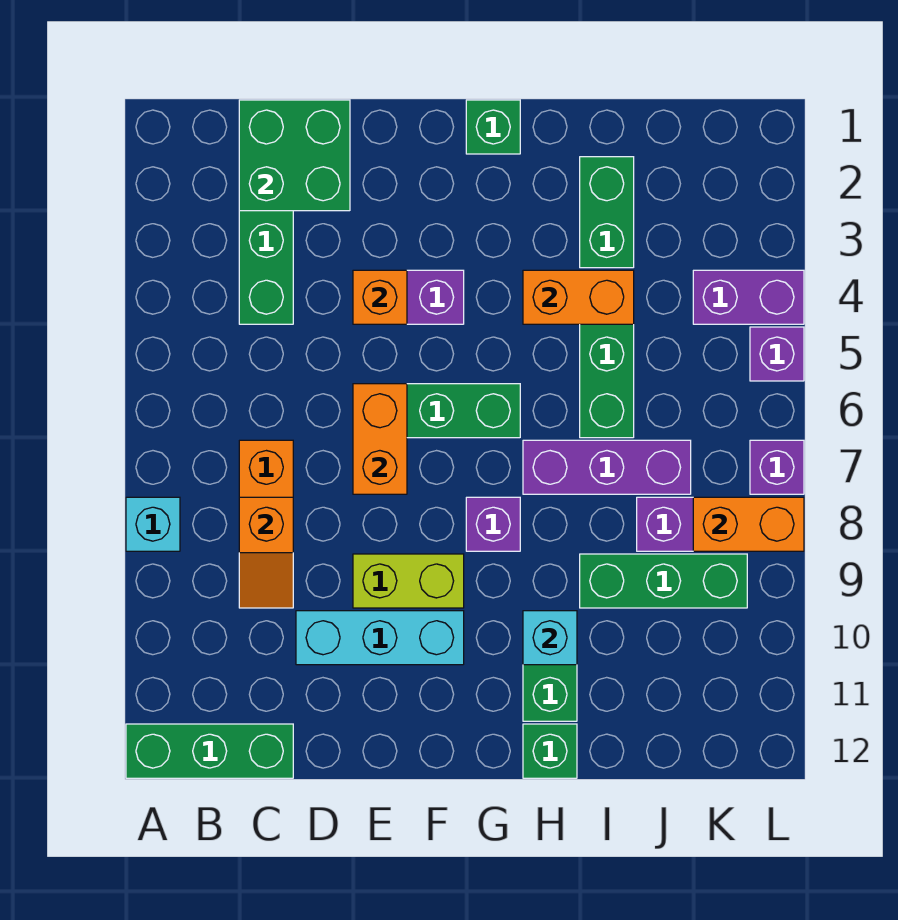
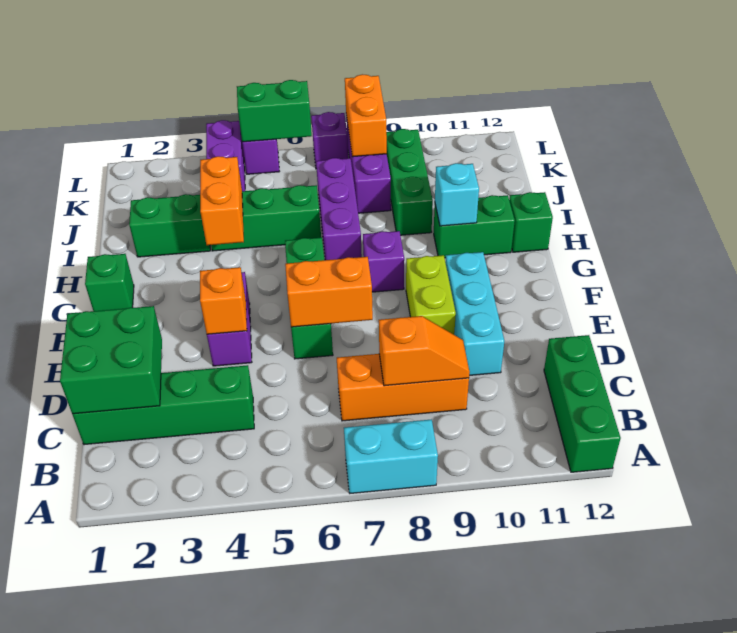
cyan brick A8 level 1 -> cyan brick A7:A8 level 1
none -> green brick L5:L6 level 2

